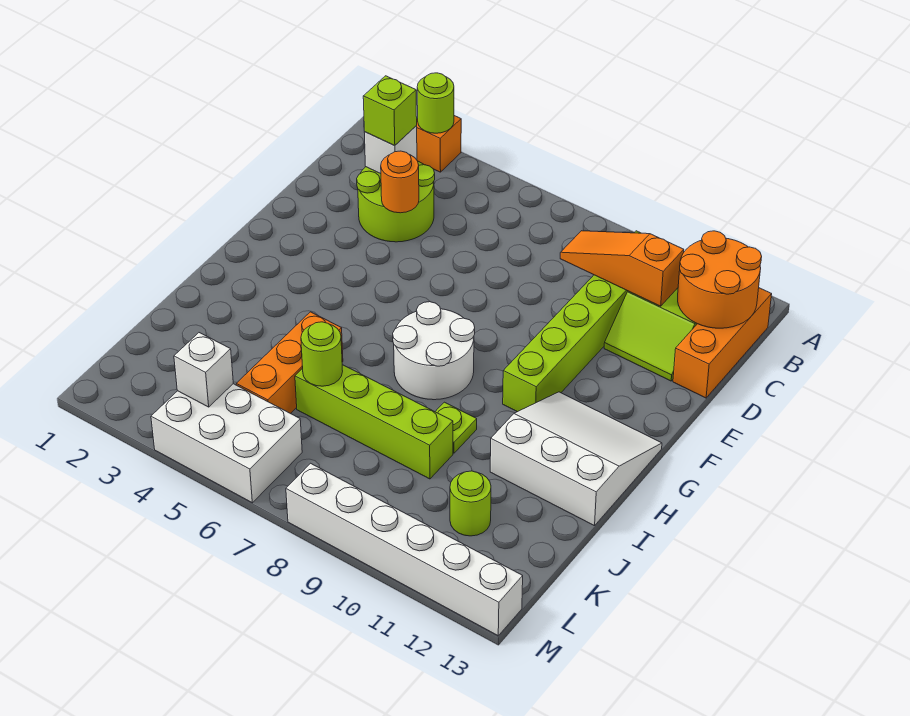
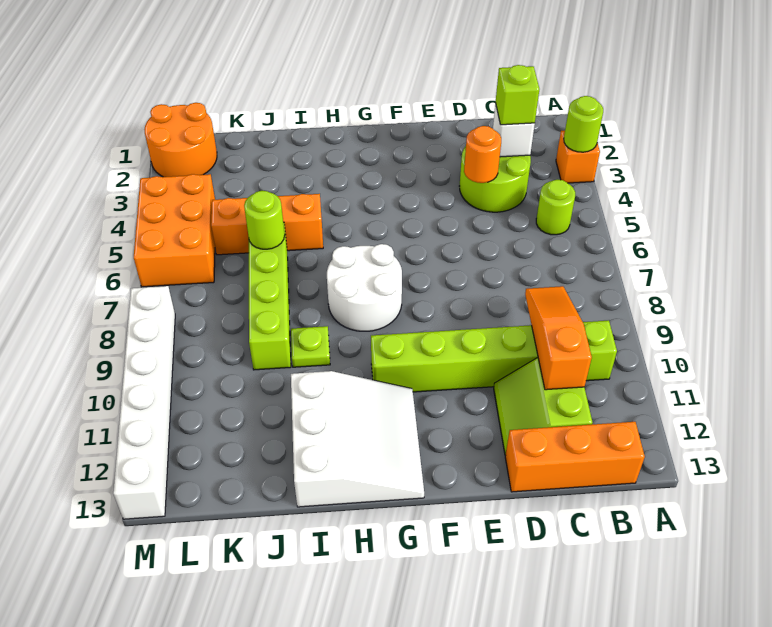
orange round brick B12:C13 level 2 -> orange round brick L1:M2 level 1
lime round brick K11 level 1 -> lime round brick B5 level 1
white brick L4:M6 level 1 -> orange brick L4:M6 level 1
white brick L4 level 2 -> none

